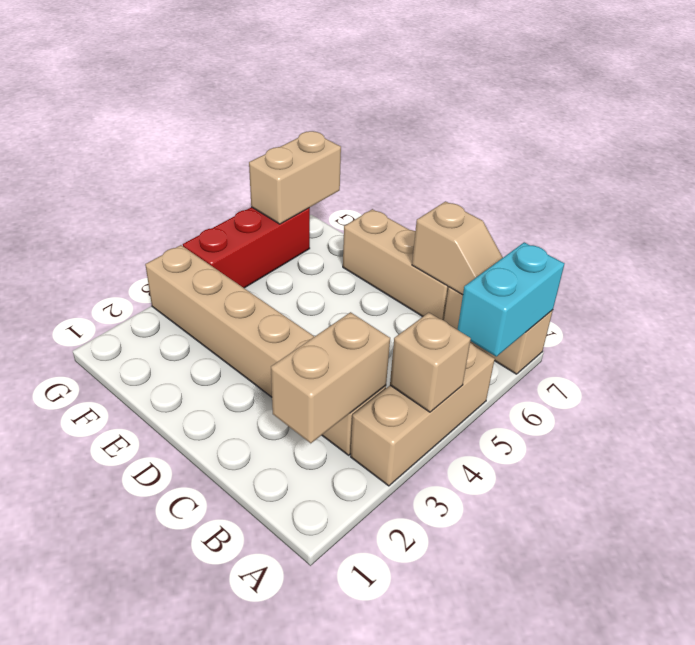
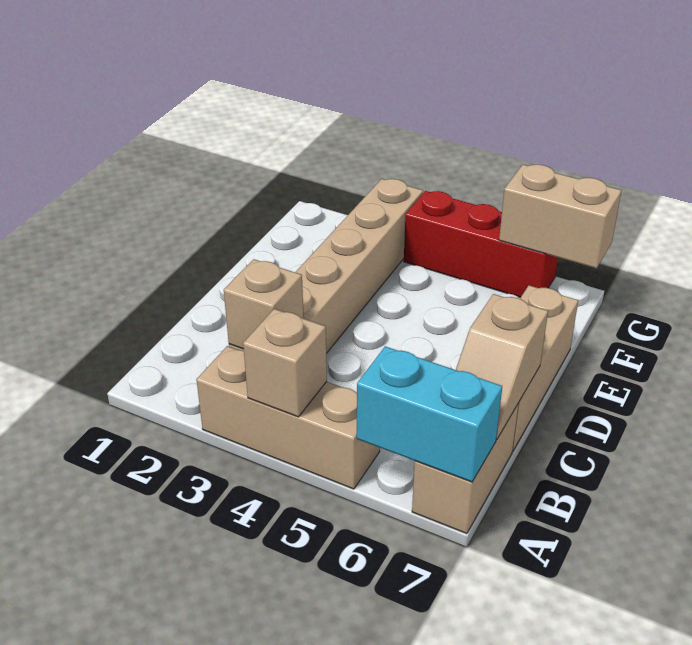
tan brick B2:B3 level 2 -> tan brick B3 level 2

